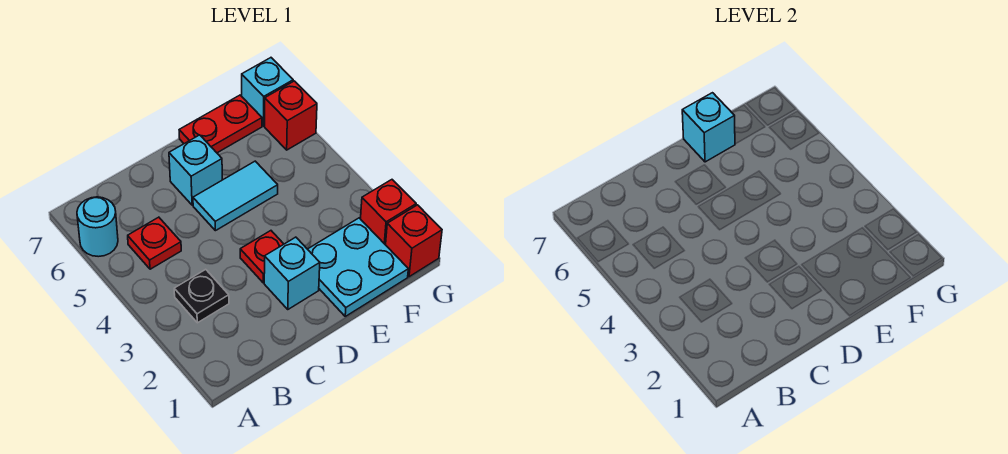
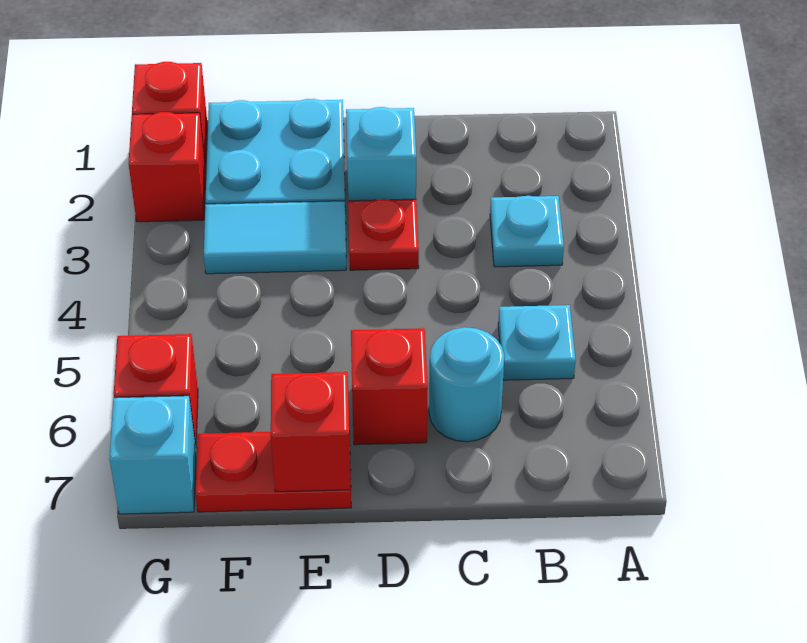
cyan round brick A6 level 1 -> cyan round brick C6 level 1
black plate B3 level 1 -> cyan plate B3 level 1
red plate B5 level 1 -> cyan plate B5 level 1
cyan tile D5:E5 level 1 -> cyan tile E3:F3 level 1
cyan brick D6 level 1 -> red brick D6 level 1
cyan brick E7 level 2 -> red brick E7 level 2

